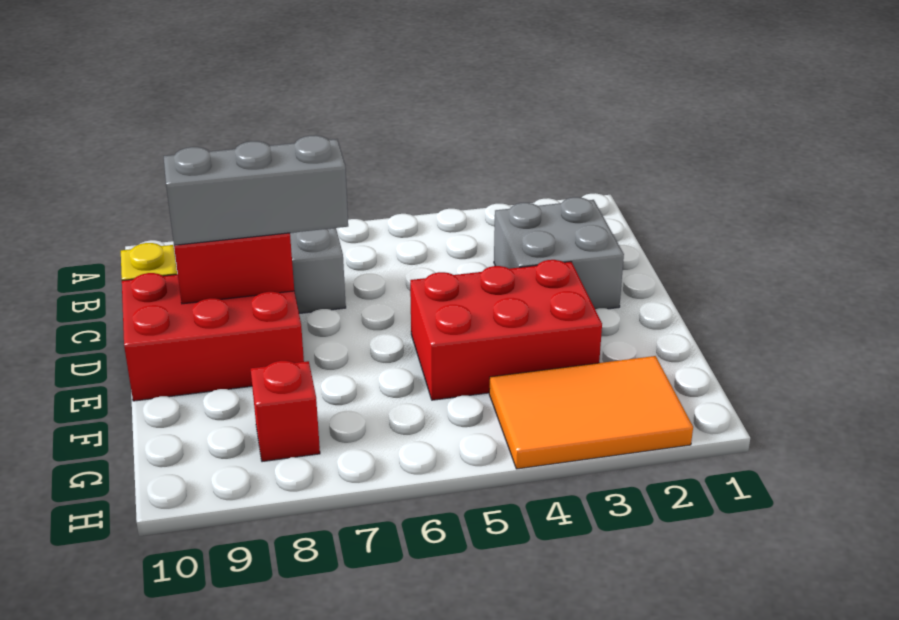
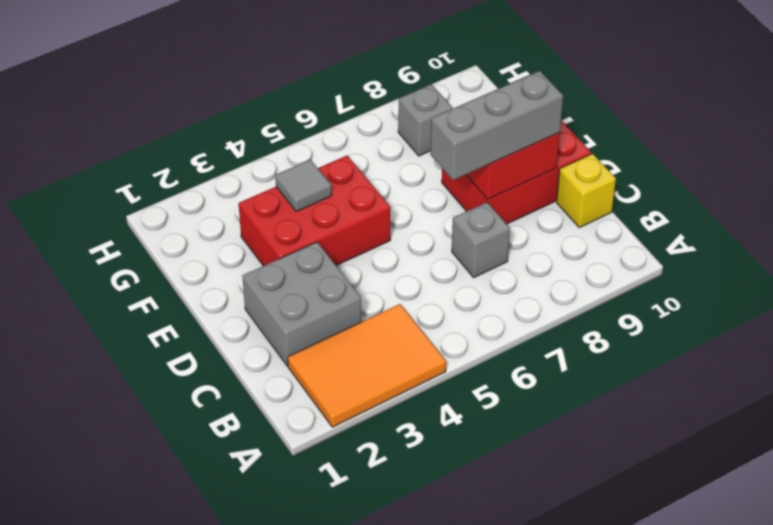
none -> grey tile F4 level 2
orange tile G2:H4 level 1 -> orange tile A2:B4 level 1
red brick G8 level 1 -> grey brick G8 level 1

